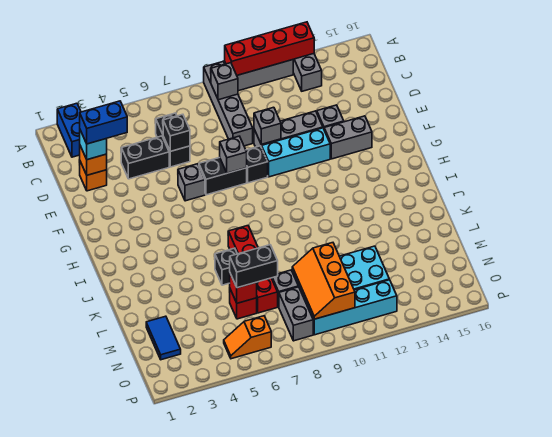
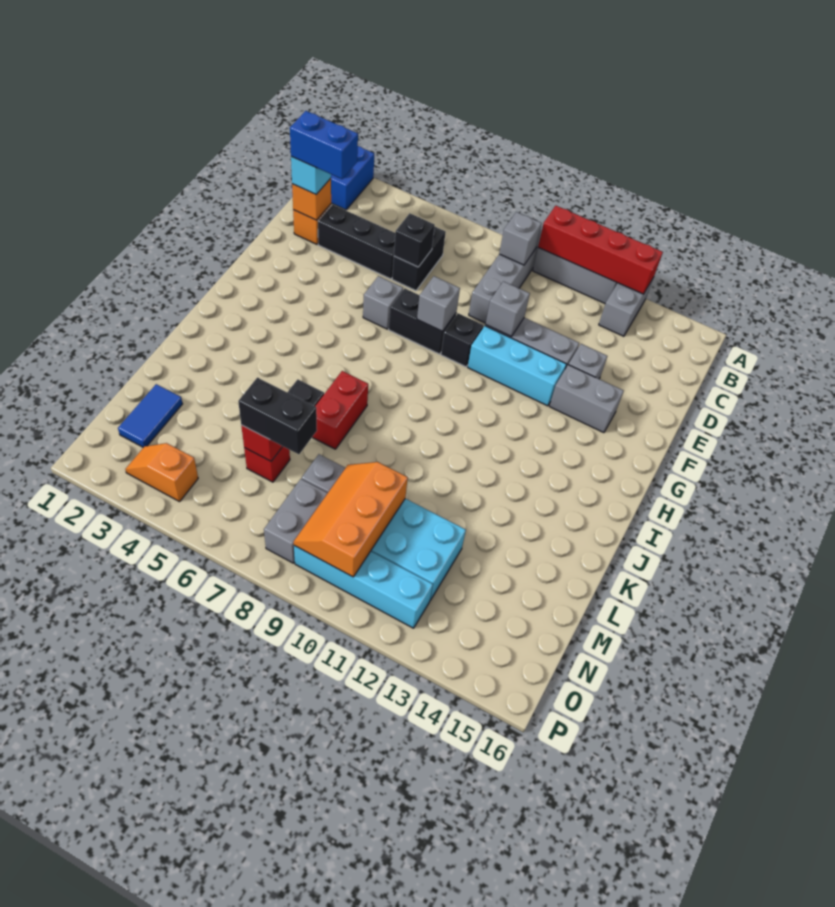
black brick D4:D5 level 1 -> black brick D3:D5 level 1
red brick J7:M7 level 1 -> red brick J7:K7 level 1
orange slope O5:O6 level 1 top 6 -> orange slope O3:O4 level 1 top 4

